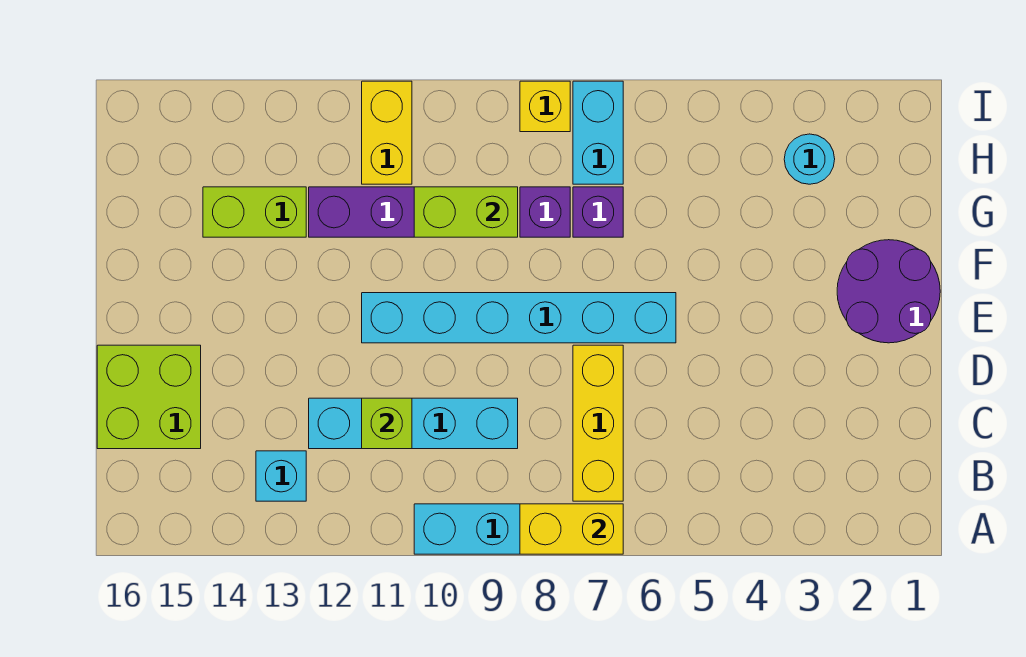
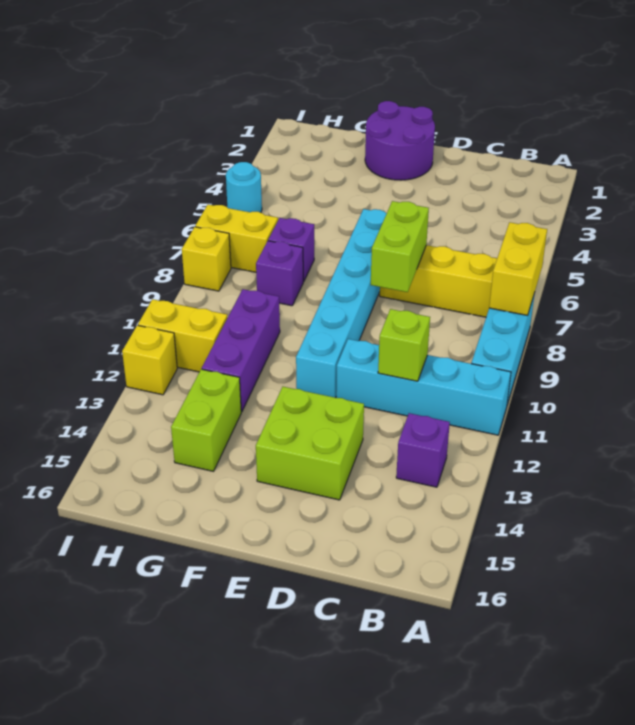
cyan brick B13 level 1 -> purple brick B13 level 1
cyan brick C9:C12 level 1 -> cyan brick A11:D11 level 1
lime brick C15:D16 level 1 -> lime brick D13:E14 level 1
lime brick G9:G10 level 2 -> lime brick D7:D8 level 2
cyan round brick H3 level 1 -> cyan round brick I5 level 1
cyan brick H7:I7 level 1 -> yellow brick H7:I7 level 1
none -> yellow brick I12 level 1

